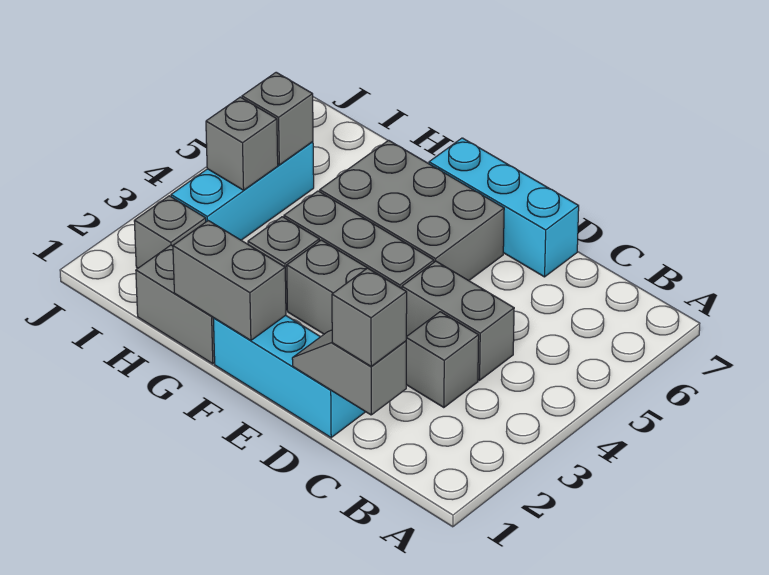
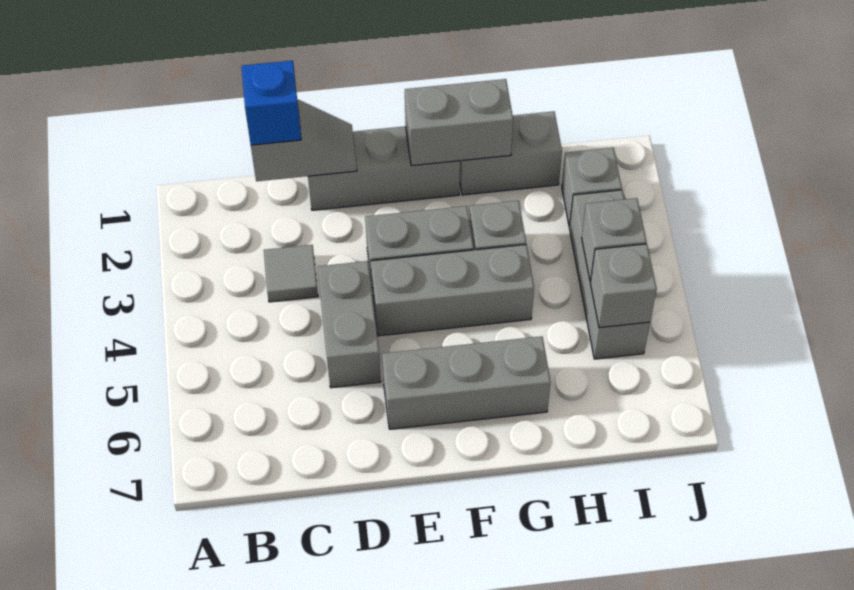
grey brick C1 level 3 -> blue brick C1 level 3
grey brick C3 level 1 -> grey tile C3 level 1
grey brick C4:D4 level 1 -> grey brick D4:D5 level 1
cyan brick D1:F1 level 1 -> grey brick D1:F1 level 1
cyan brick D7:F7 level 1 -> none
grey brick E5:G6 level 1 -> grey brick E6:G6 level 1
cyan brick I3:I5 level 1 -> grey brick I3:I5 level 1

